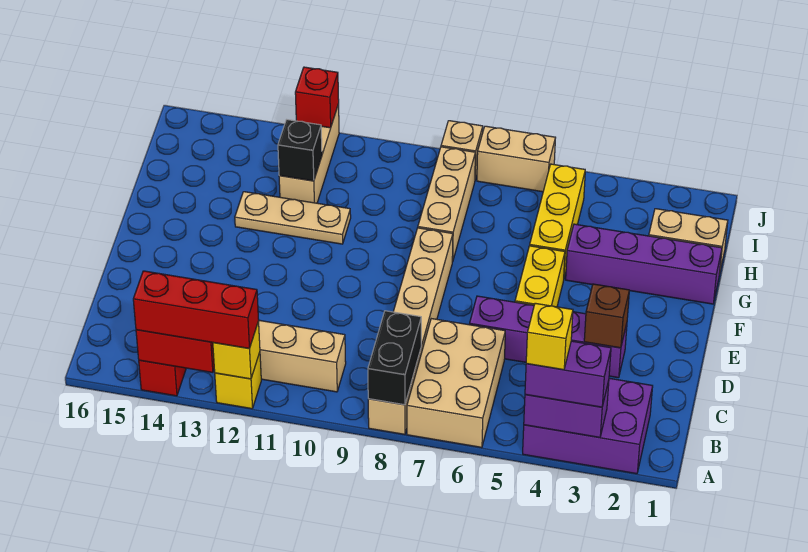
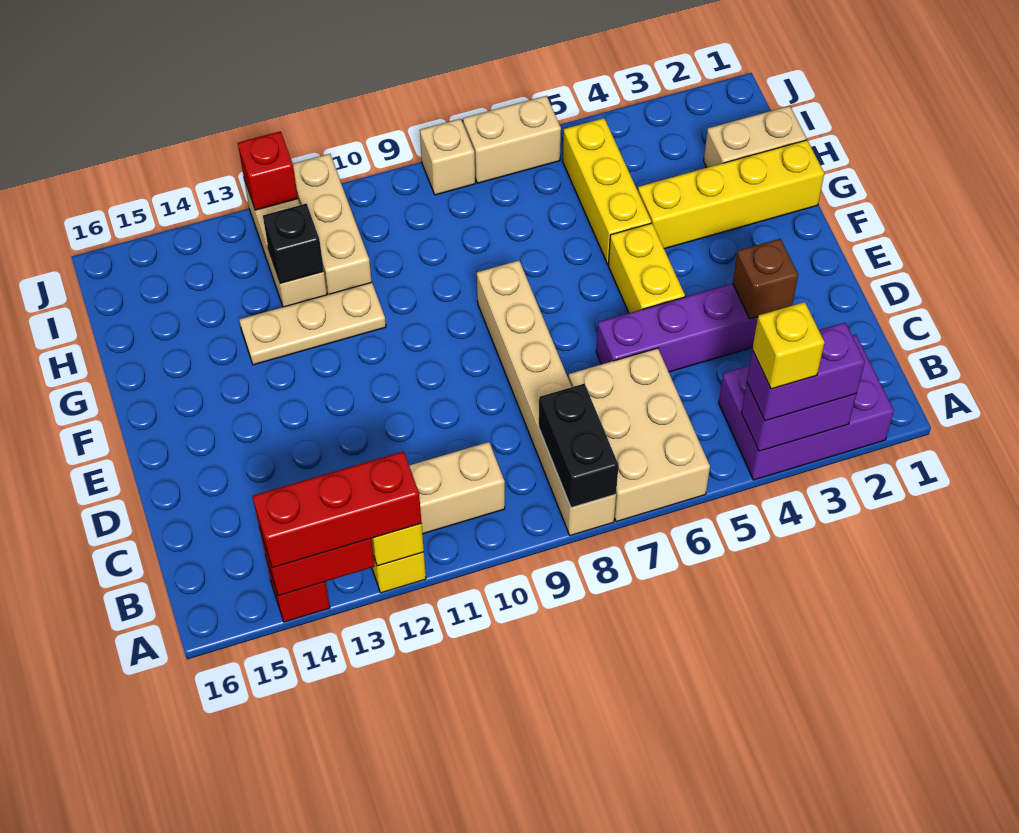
purple brick G1:G4 level 1 -> yellow brick G1:G4 level 1
tan brick G8:I8 level 1 -> tan brick H11:J11 level 1

